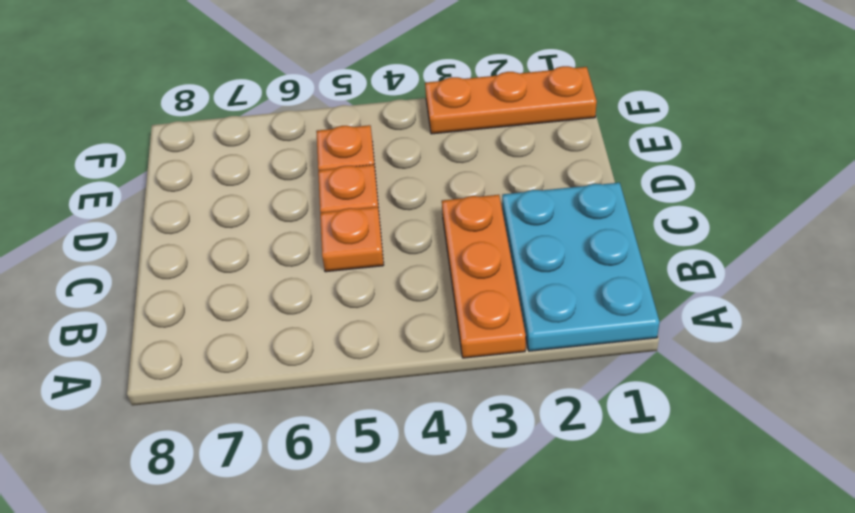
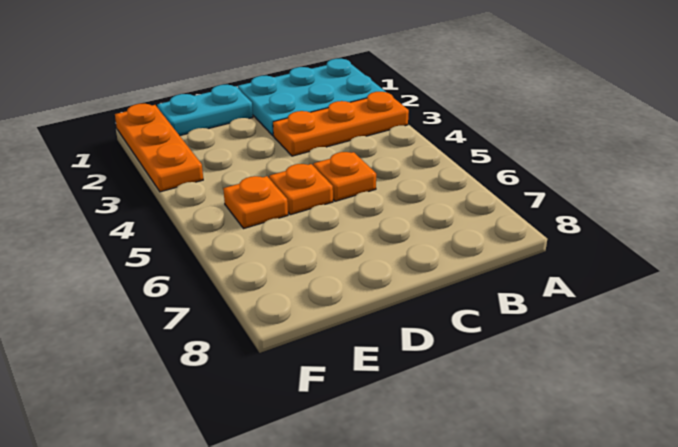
none -> cyan plate D1:E1 level 1

